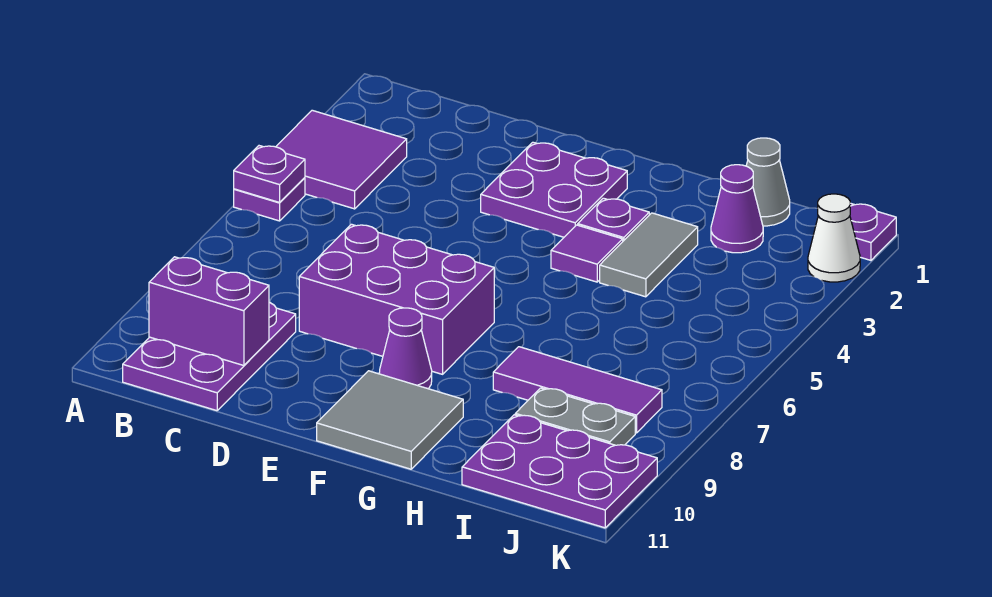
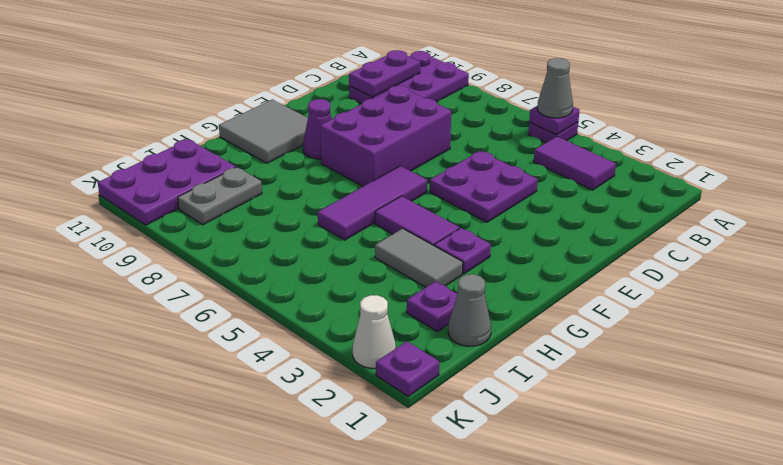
purple tile A3:B4 level 1 -> purple tile B3:B4 level 1
none -> grey cone A5 level 3
purple plate B9:C11 level 1 -> purple plate A9:C10 level 1
purple brick B10:C10 level 2 -> purple plate B10:C10 level 2
purple plate E2:F3 level 1 -> purple plate D4:E5 level 1
purple tile G4 level 1 -> purple tile G4:G5 level 1
purple tile H8:J8 level 1 -> purple tile F6:H6 level 1
purple cone I2 level 1 -> purple plate I2 level 1

